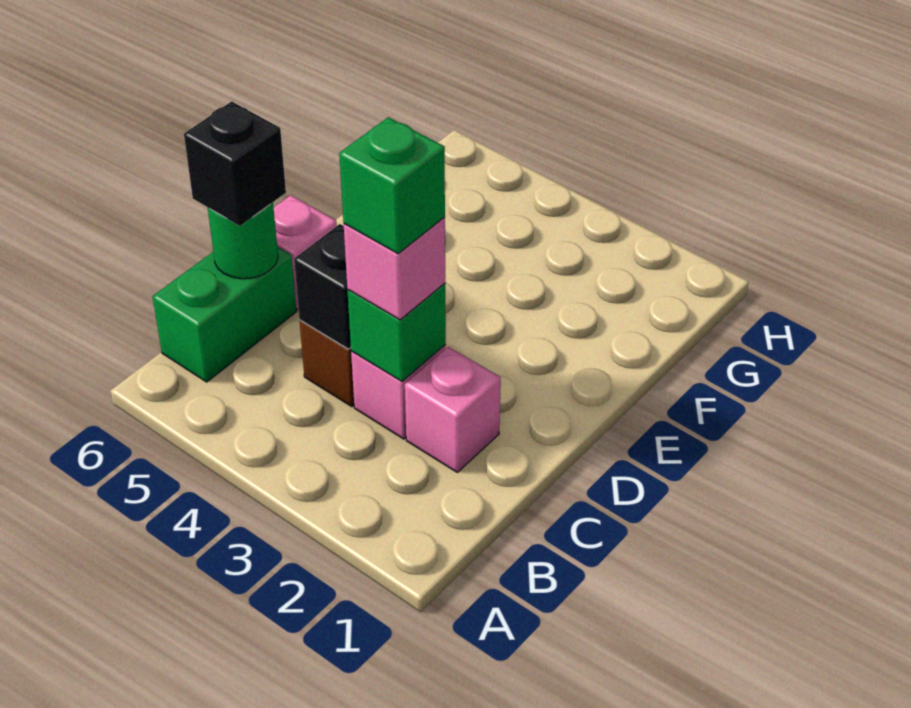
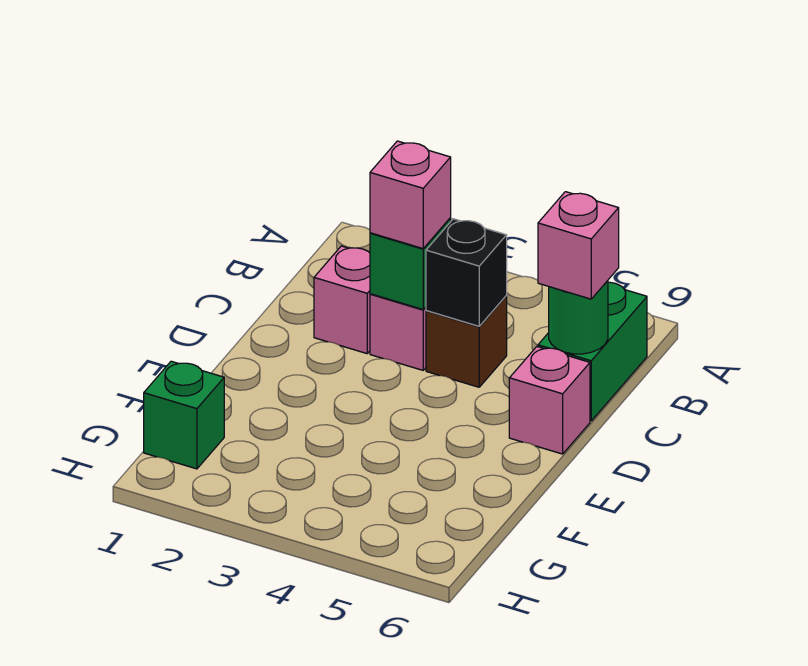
green brick C3 level 4 -> green brick G1 level 1
black brick C6 level 3 -> pink brick C6 level 3

